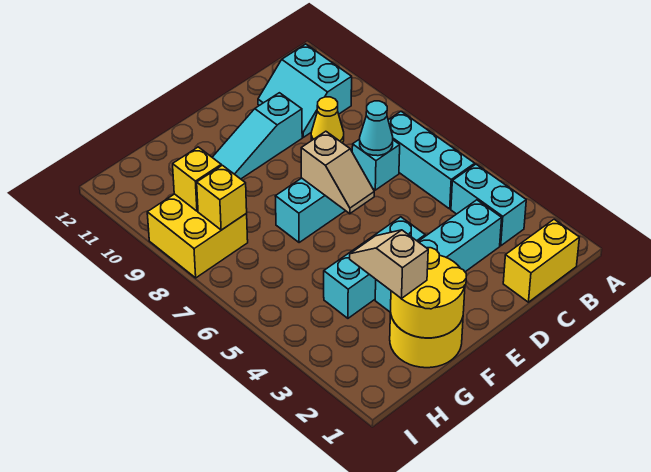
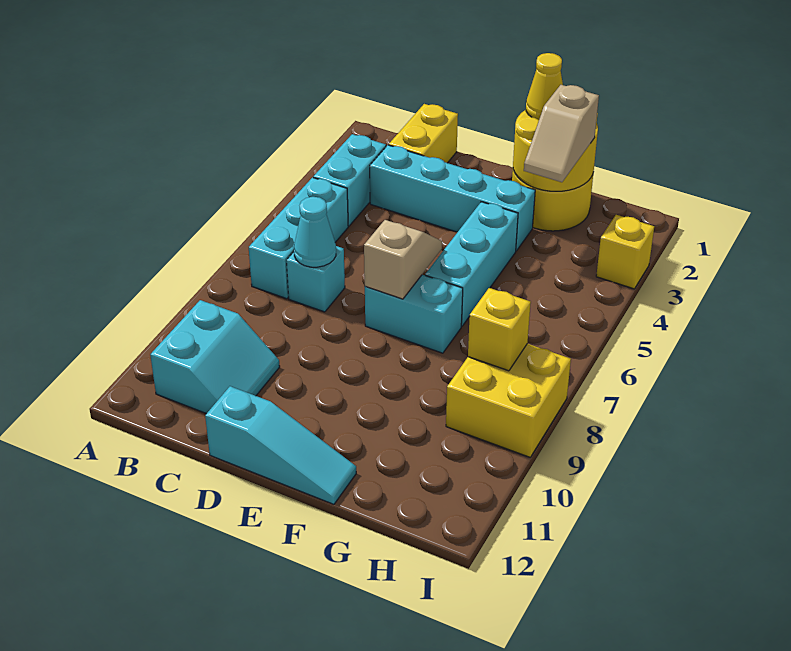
yellow brick B1:C1 level 1 -> yellow brick C1:C2 level 1
yellow cone C9 level 1 -> yellow cone F1 level 3
cyan slope D10:F10 level 1 top D -> cyan slope D12:F12 level 1 top D
cyan brick E4:G4 level 1 -> cyan brick F4:F6 level 1
yellow brick H9 level 2 -> yellow brick I3 level 1

